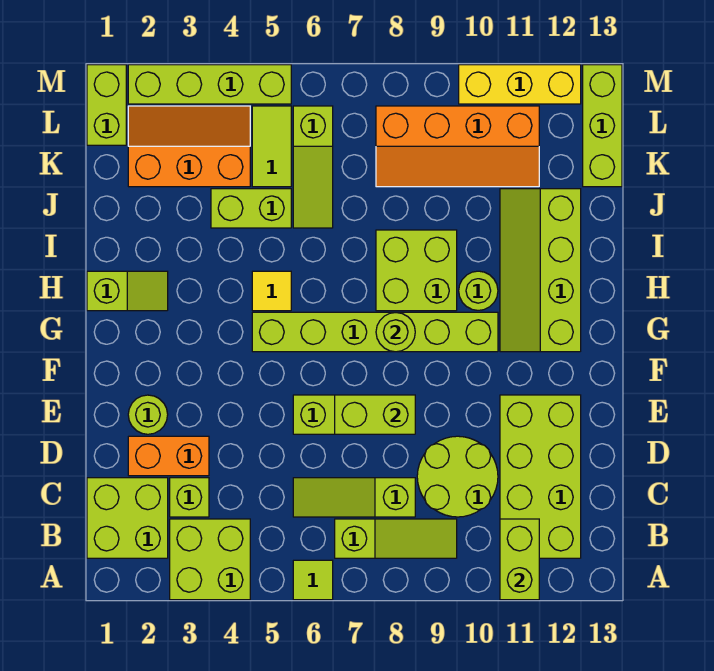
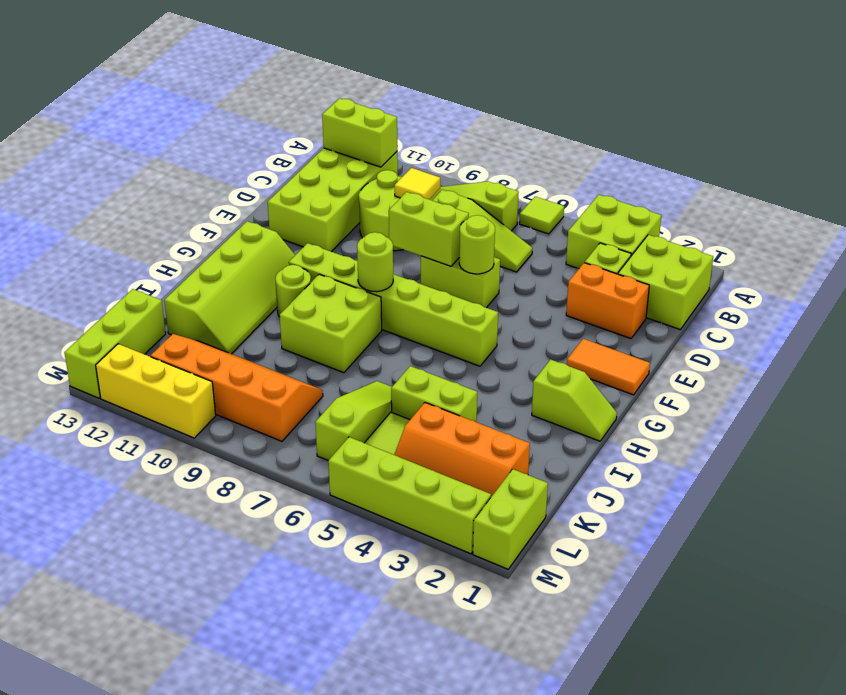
lime brick A11:B11 level 2 -> lime brick B11:B12 level 2
lime round brick E2 level 1 -> lime round brick E6 level 2
none -> orange tile F1:F2 level 1
lime slope H1:H2 level 1 top 1 -> lime slope H1:H2 level 1 top 2
yellow tile H5 level 1 -> yellow tile C9 level 2

